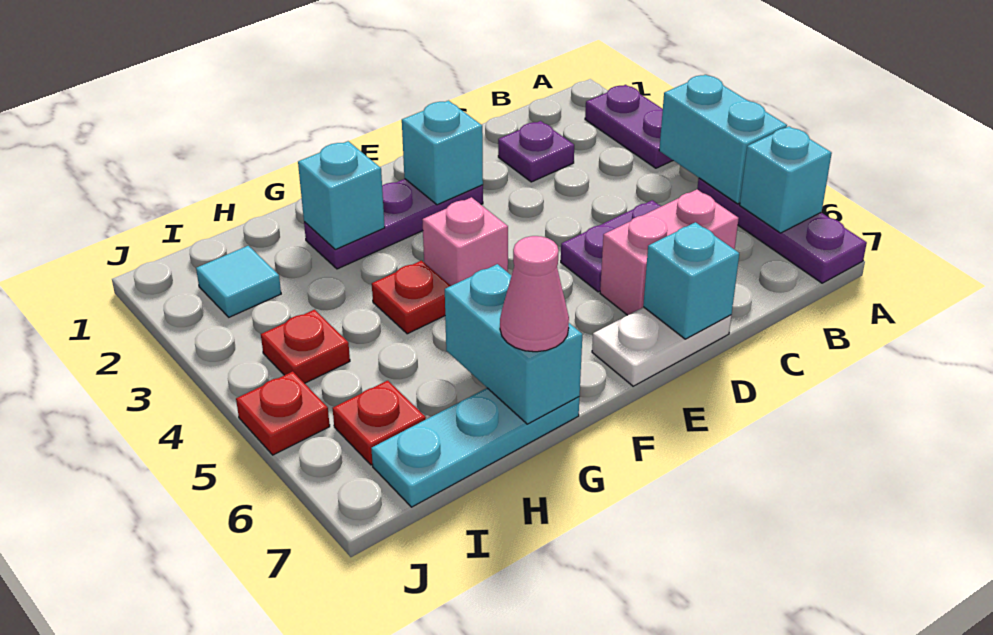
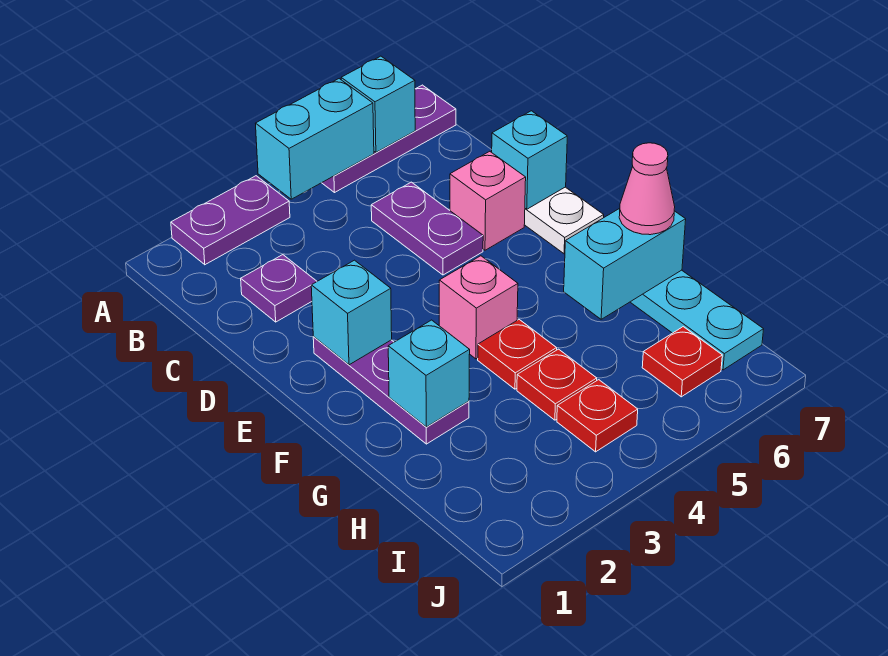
pink brick C6:D6 level 1 -> pink brick D6 level 1
cyan tile I2 level 1 -> none
red plate J5 level 1 -> red plate H4 level 1

